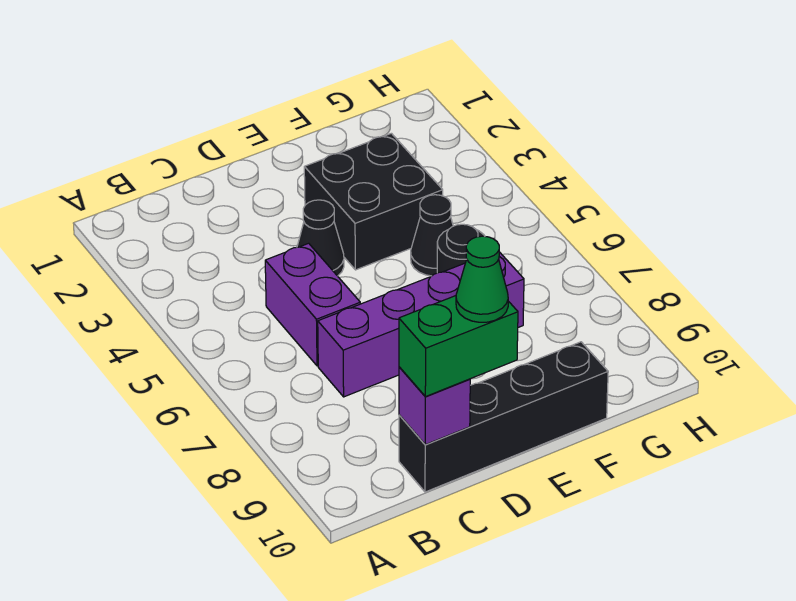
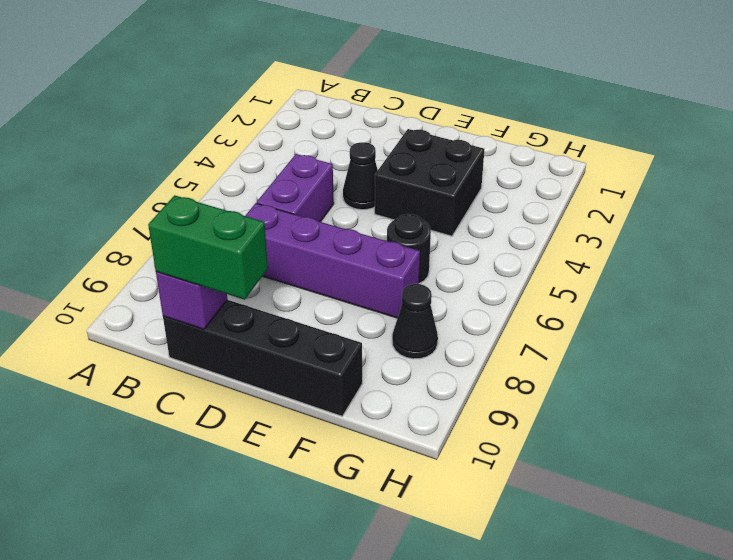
green cone D10 level 4 -> none
black cone F5 level 1 -> black cone G8 level 1

